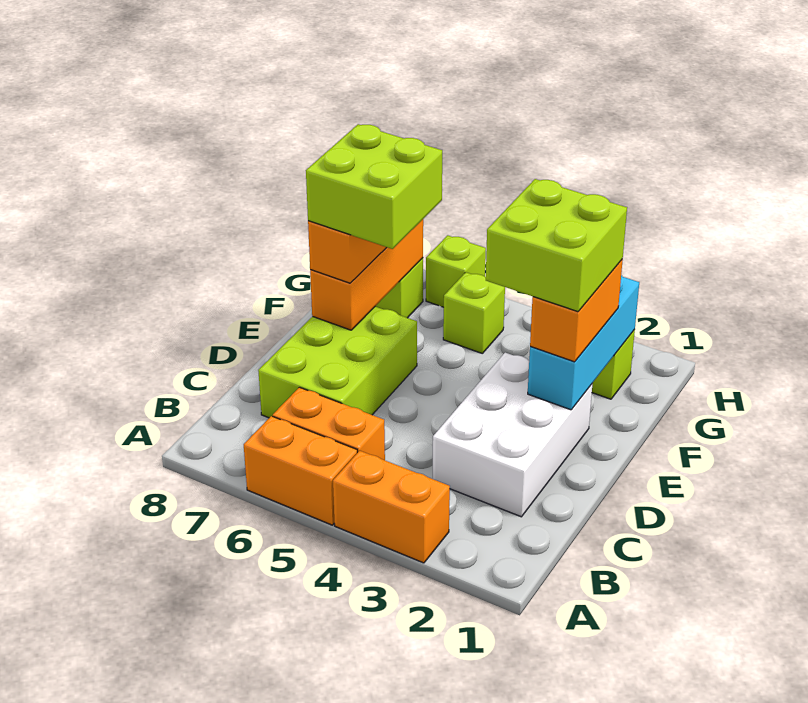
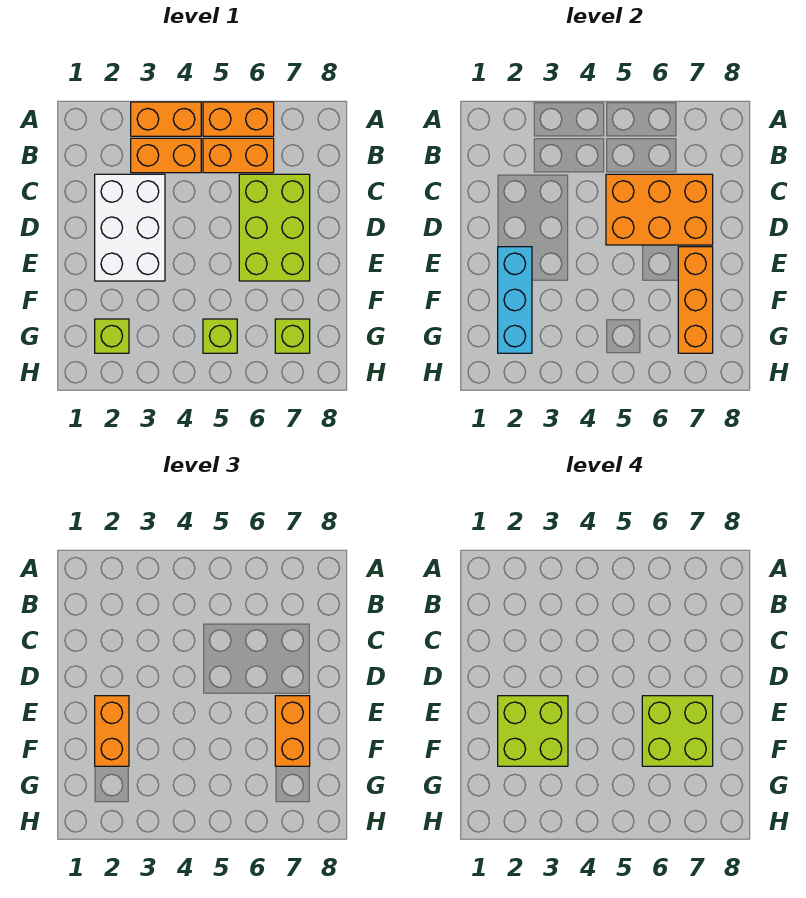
none -> orange brick B3:B4 level 1
none -> orange brick C5:D7 level 2
lime brick H6 level 1 -> none

